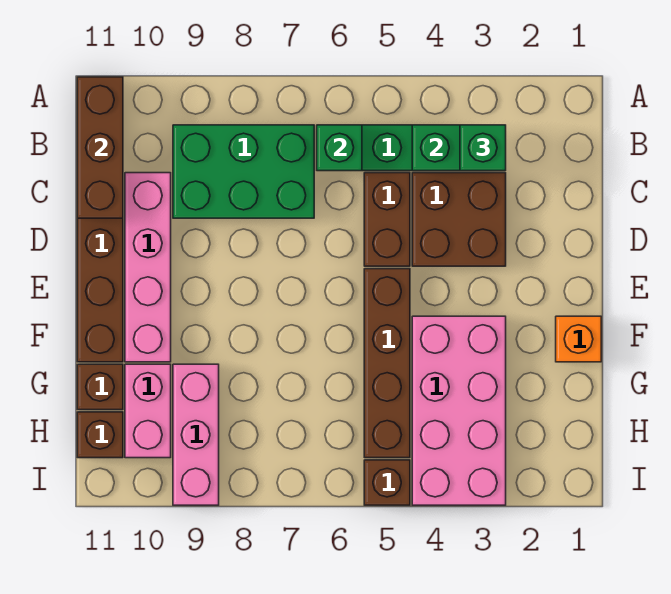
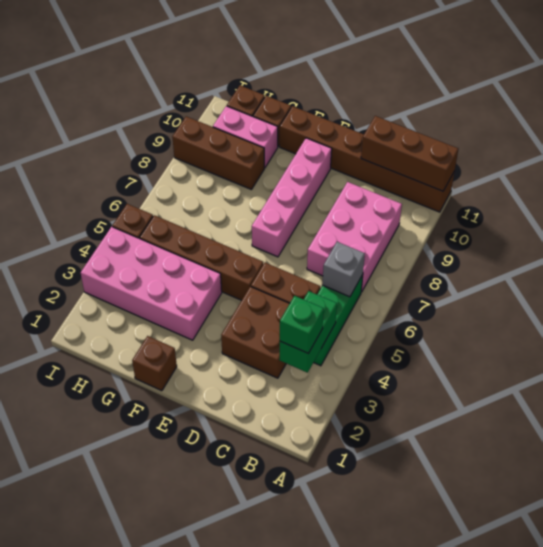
green brick B6 level 2 -> grey brick B6 level 2
green brick B7:C9 level 1 -> pink brick B7:C9 level 1
pink brick C10:F10 level 1 -> pink brick E7:E10 level 1
orange brick F1 level 1 -> brown brick F1 level 1
pink brick G9:I9 level 1 -> brown brick G9:I9 level 1

